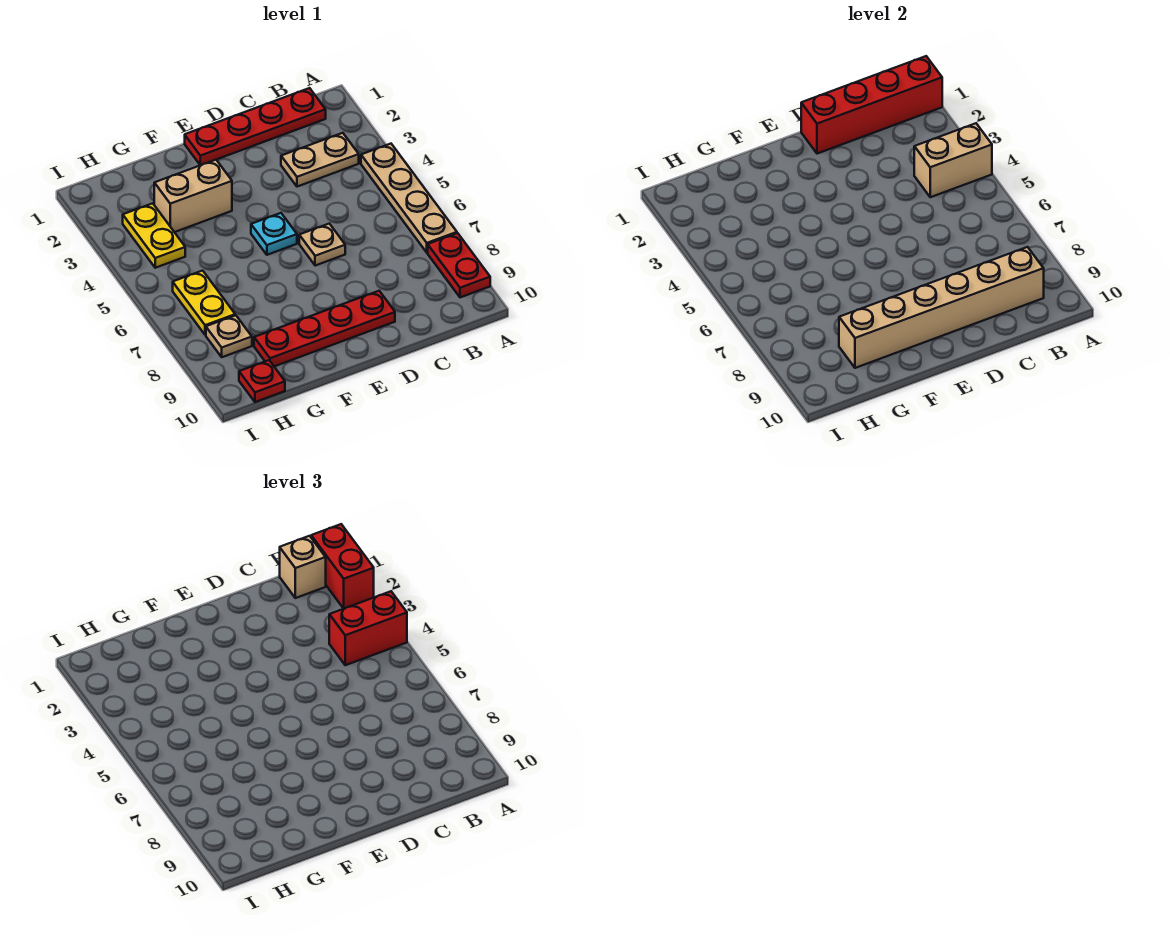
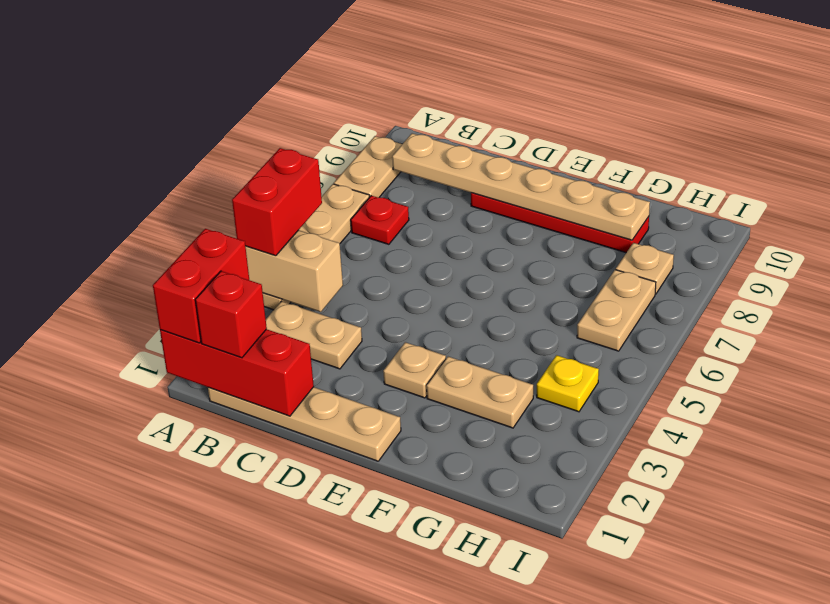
red brick A1:D1 level 2 -> red brick A1:C1 level 2
red brick A4:B4 level 3 -> red brick A4:A5 level 3
red plate A8:A9 level 1 -> tan plate A8:A9 level 1
red plate B1:E1 level 1 -> tan plate B1:E1 level 1
tan brick B1 level 3 -> red brick B1 level 3
tan brick B9:G9 level 2 -> tan plate B9:G9 level 2
tan plate D6 level 1 -> tan plate E3 level 1
cyan plate E5 level 1 -> none
tan brick F3:G3 level 1 -> tan plate F3:G3 level 1
yellow plate H3:H4 level 1 -> yellow plate H4 level 1
yellow plate H6:H7 level 1 -> tan plate H6:H7 level 1
red plate H10 level 1 -> red plate B7 level 1

